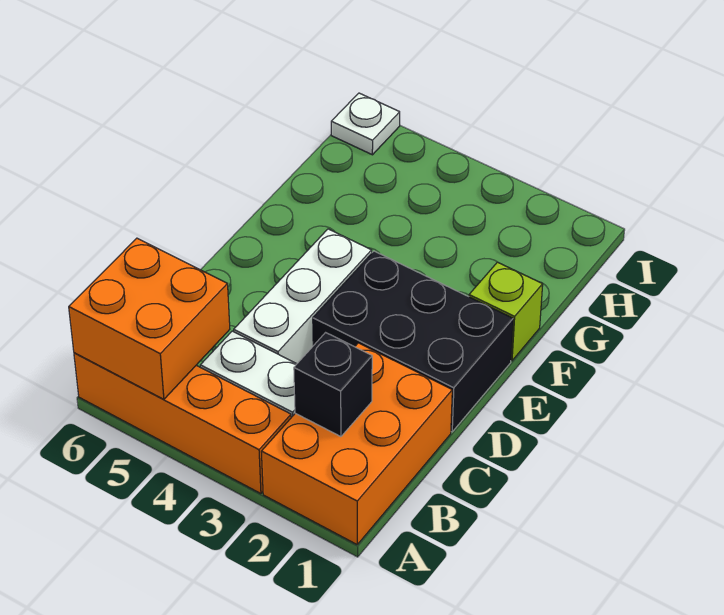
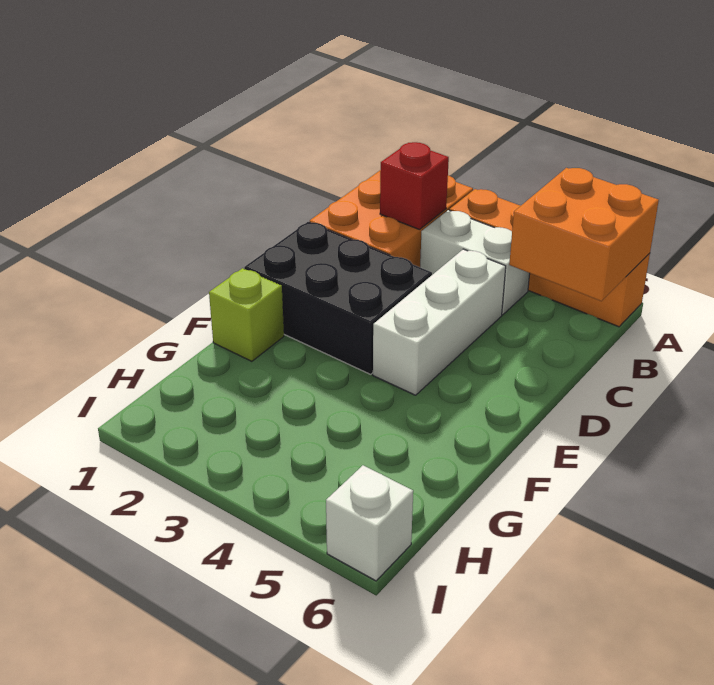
black brick B2 level 2 -> red brick B2 level 2
white plate I6 level 1 -> white brick I6 level 1

